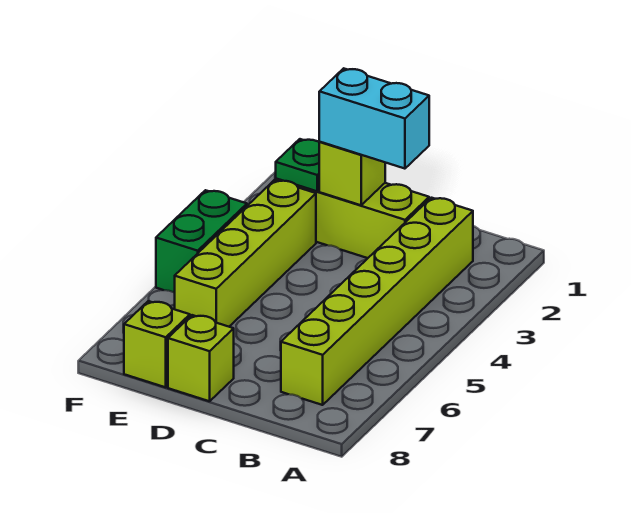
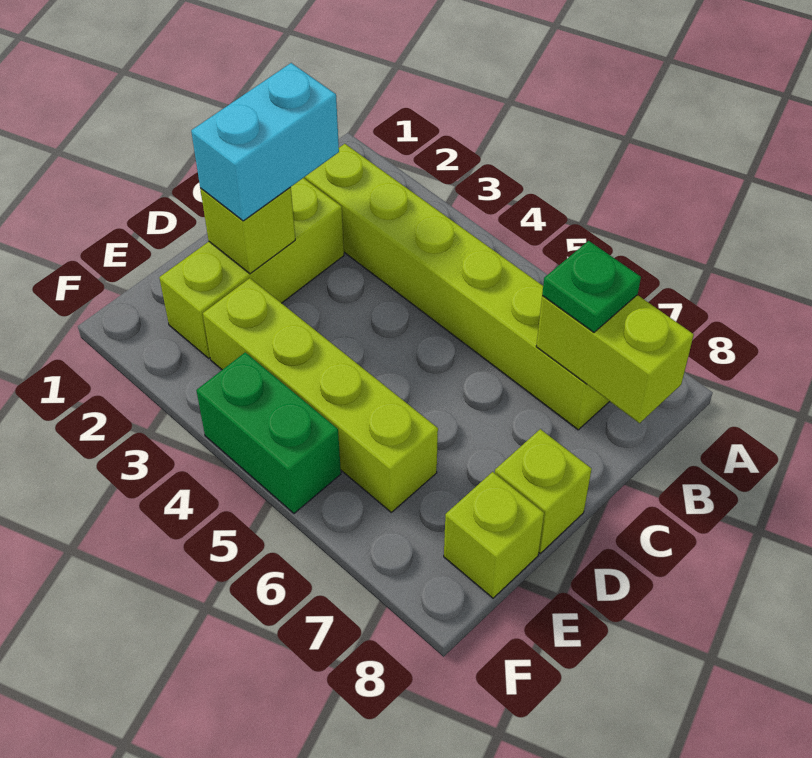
none -> lime brick B7:B8 level 2
green plate E2 level 2 -> green plate B7 level 3

